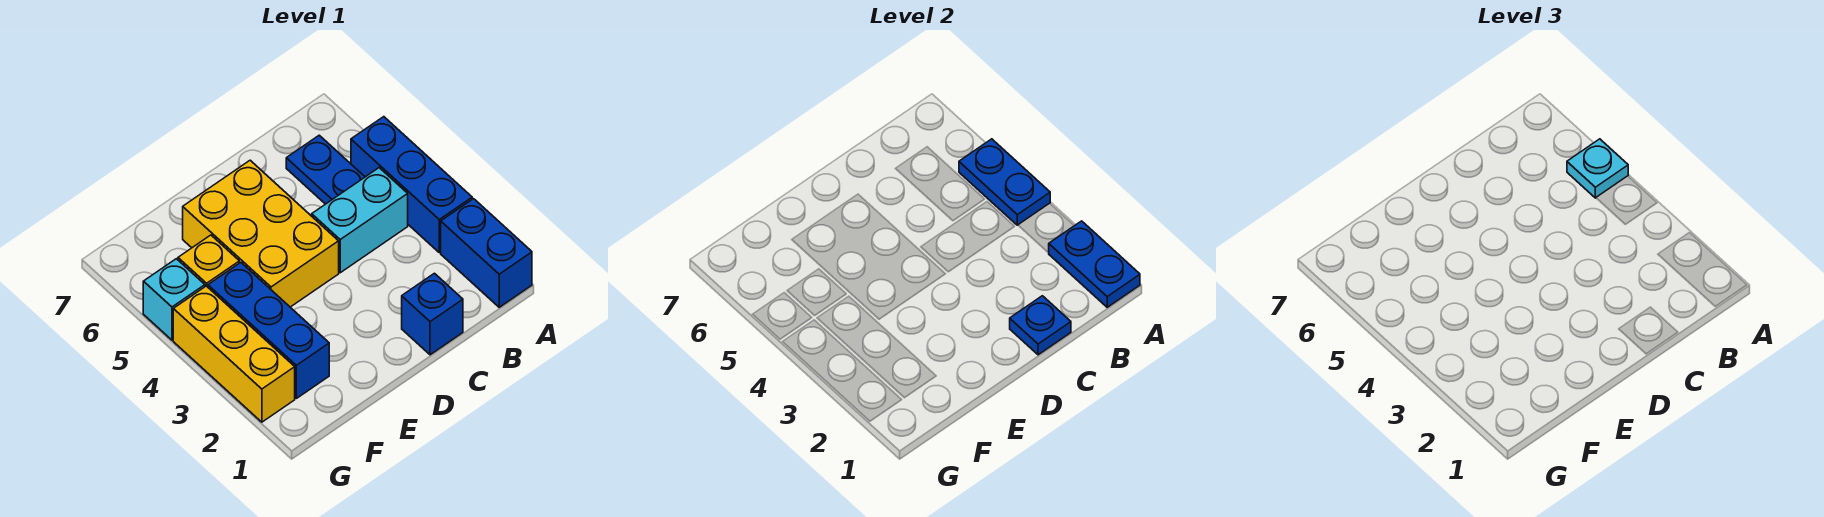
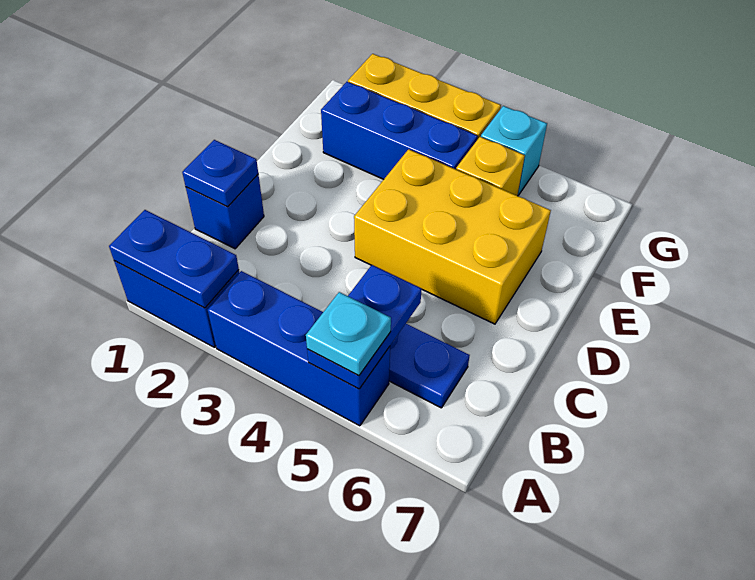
blue plate A4:A5 level 2 -> blue plate A5:B5 level 2
cyan brick B4:C4 level 1 -> none

